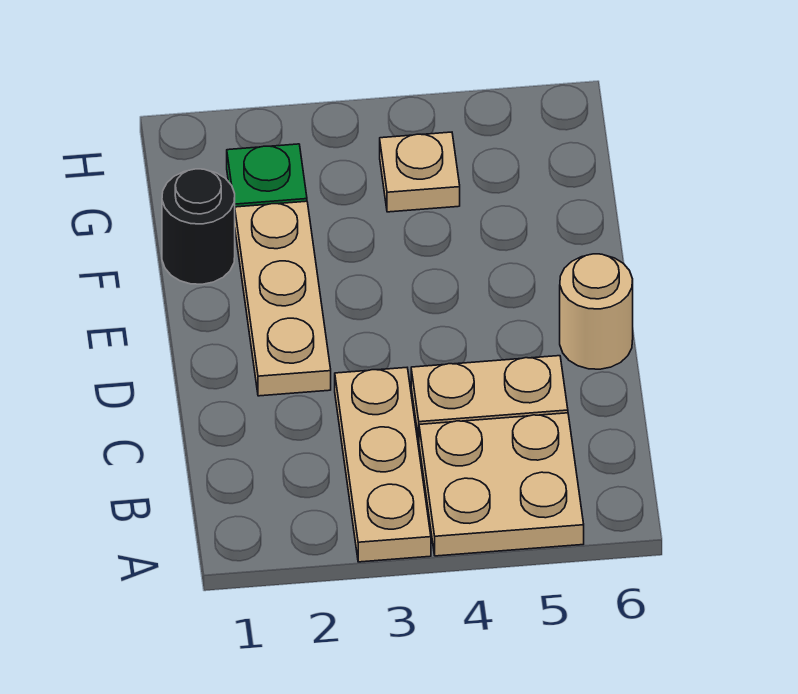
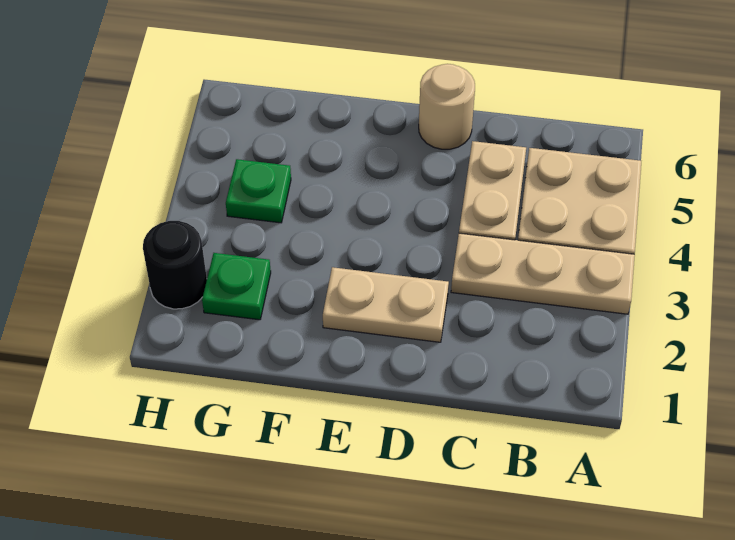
tan plate D2:F2 level 1 -> tan plate D2:E2 level 1
black round brick F1 level 1 -> black round brick H2 level 1
tan plate G4 level 1 -> green plate G4 level 1

